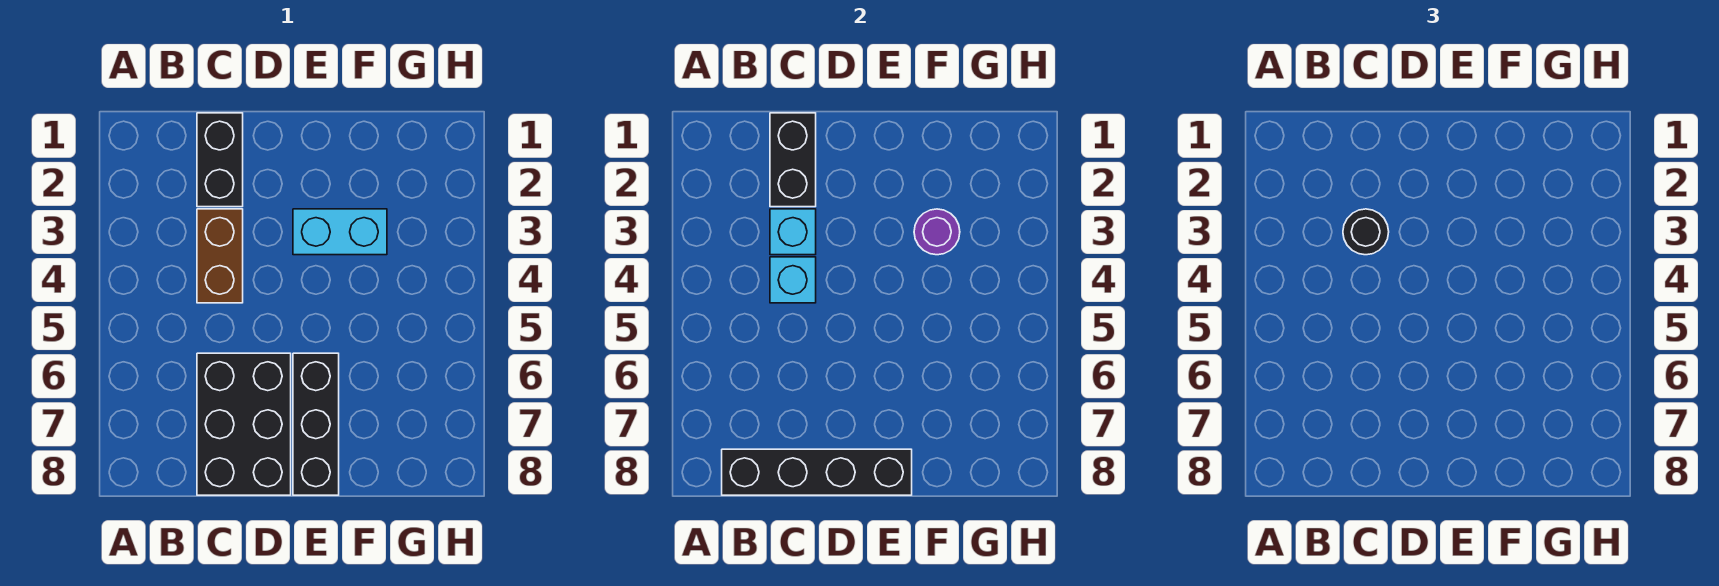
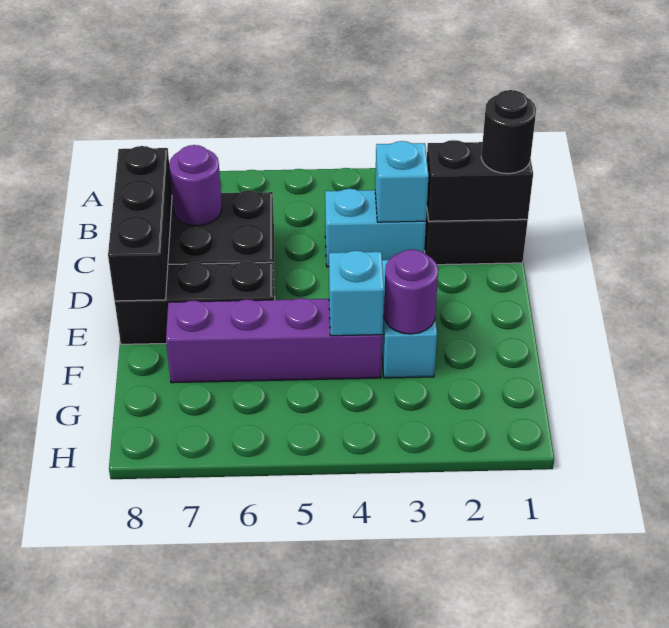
black brick B8:E8 level 2 -> black brick C8:E8 level 2
brown brick C3:C4 level 1 -> cyan brick C3:C4 level 1
black round brick C3 level 3 -> black round brick C1 level 3
cyan brick C4 level 2 -> cyan brick F4 level 2
none -> purple round brick C7 level 2
none -> purple brick F4:F7 level 1

